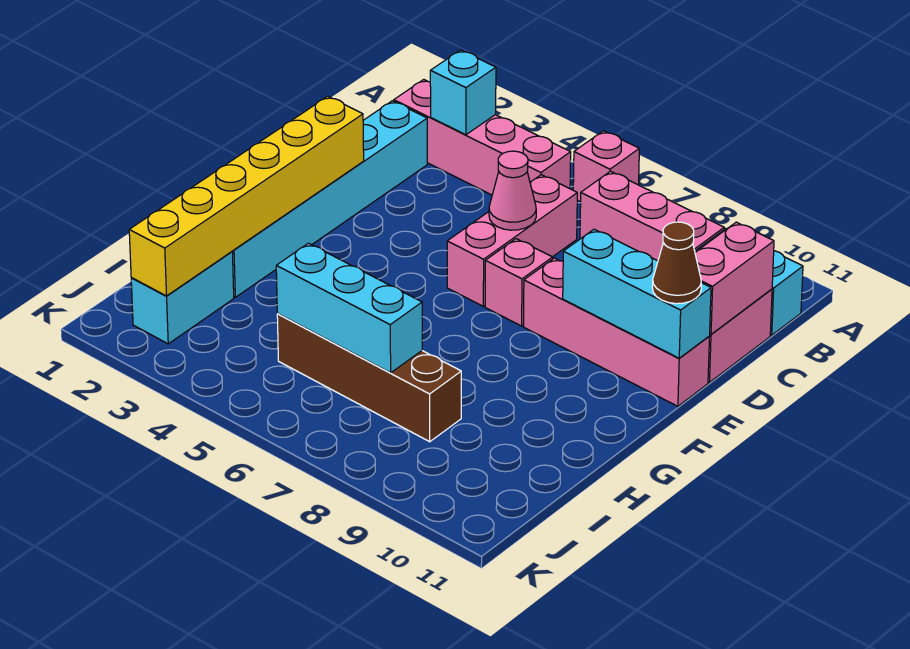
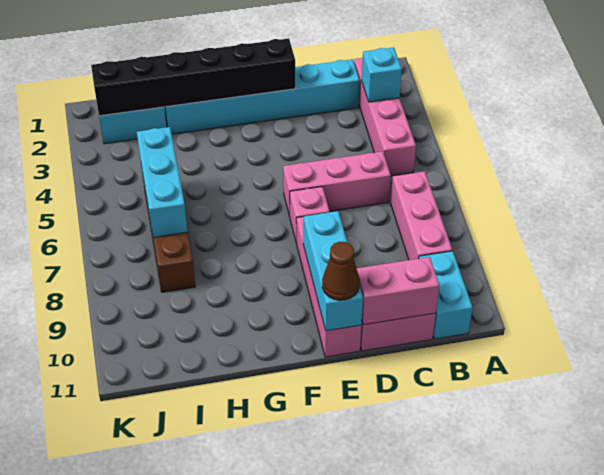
pink brick A6 level 1 -> none
pink cone D6 level 2 -> none
yellow brick E2:J2 level 2 -> black brick E2:J2 level 2

